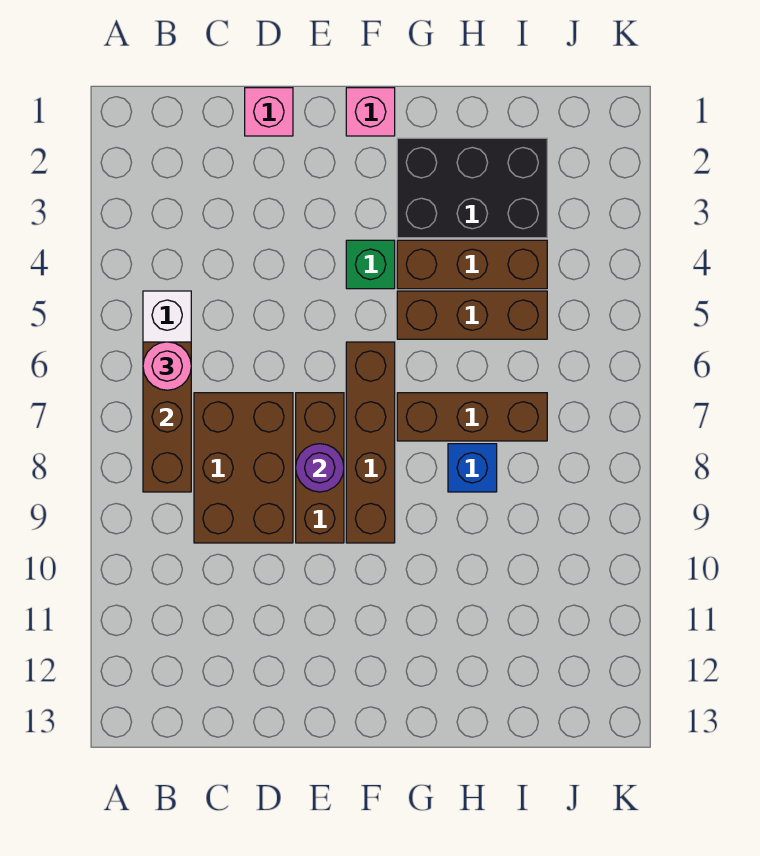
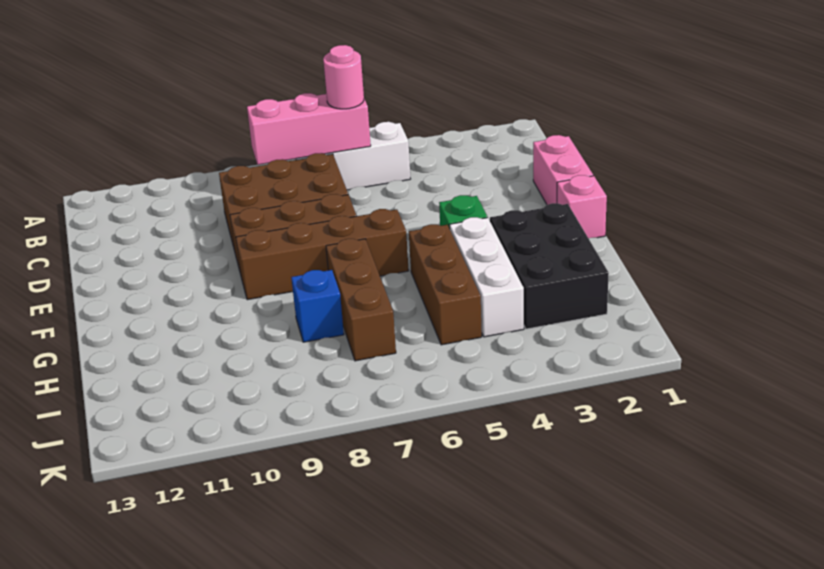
brown brick B6:B8 level 2 -> pink brick B6:B8 level 2
pink brick D1 level 1 -> pink brick D1:E1 level 1
purple round brick E8 level 2 -> none
brown brick G4:I4 level 1 -> white brick G4:I4 level 1

